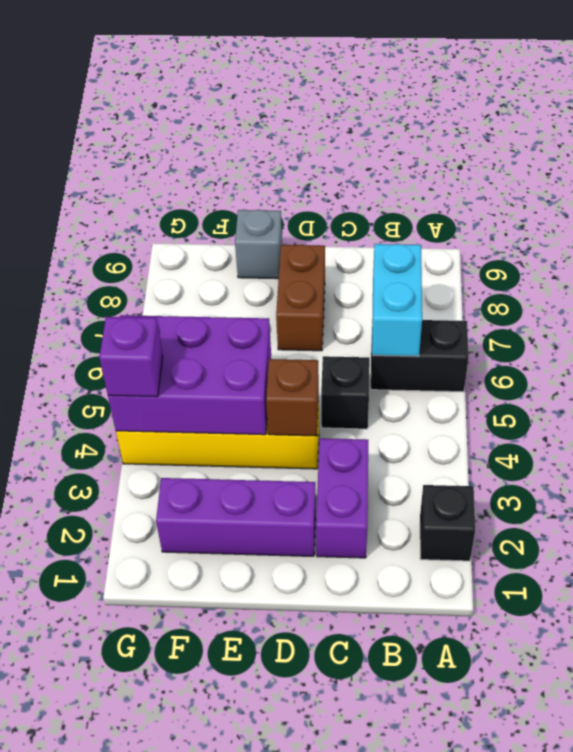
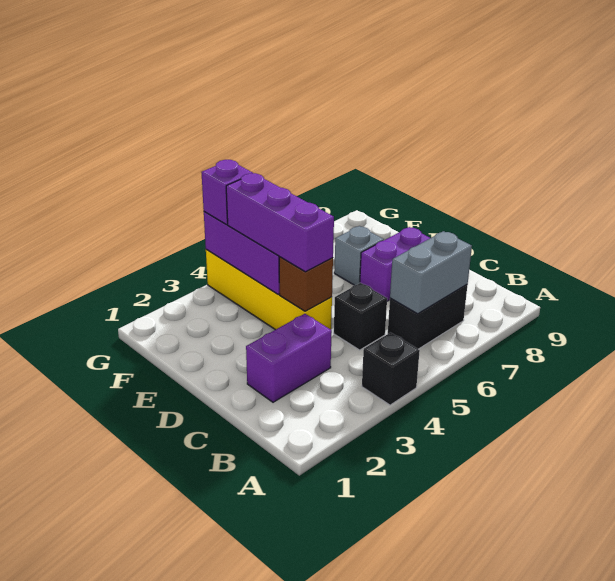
black brick A2 level 1 -> black brick A4 level 1
black brick A6:B6 level 1 -> black brick B6:B7 level 1
cyan brick B6:B7 level 2 -> grey brick B6:B7 level 2
purple brick D2:F2 level 1 -> purple brick D4:F4 level 3
brown brick D7:D8 level 1 -> purple brick D7:D8 level 1
grey brick E9 level 1 -> grey brick E7 level 1

